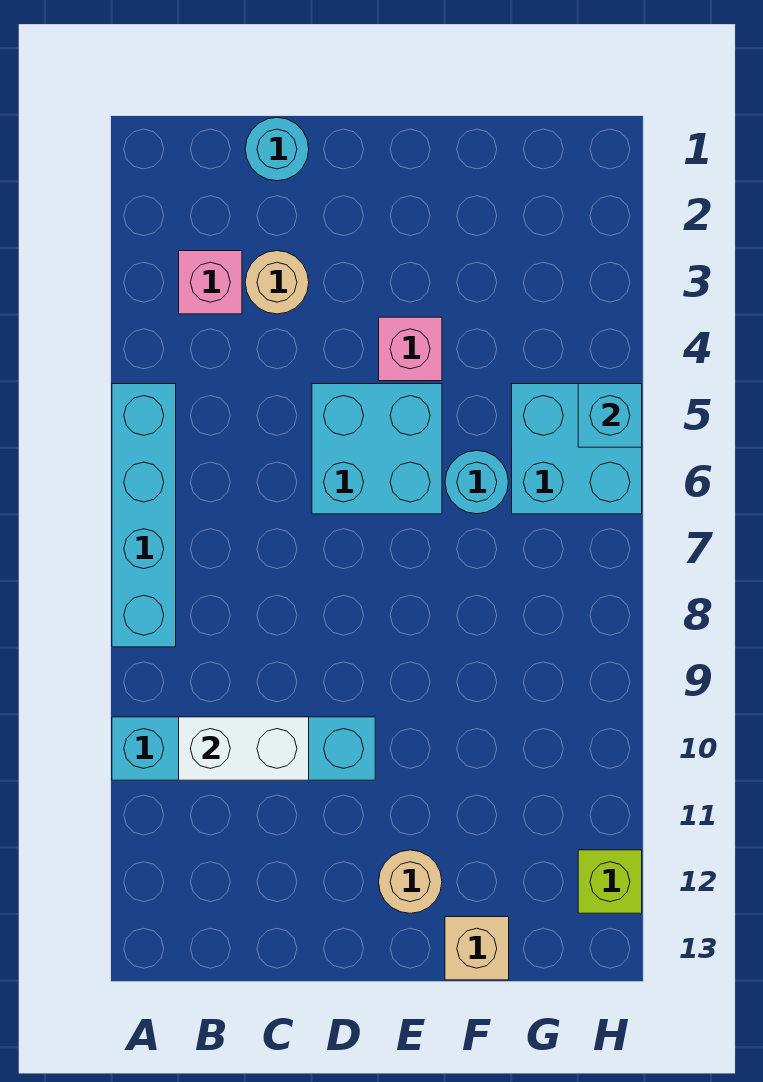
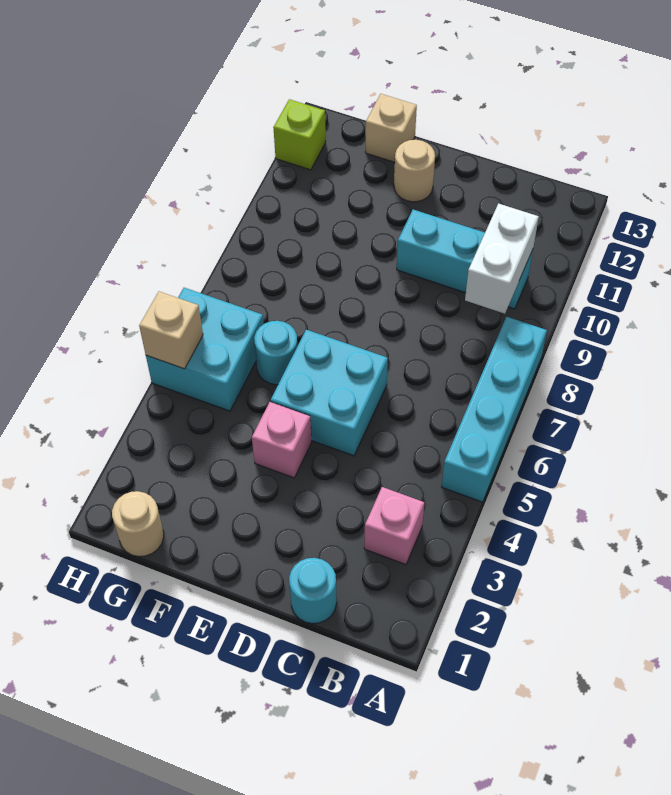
cyan brick A10:D10 level 1 -> cyan brick B10:D10 level 1
white brick B10:C10 level 2 -> white brick B9:B10 level 2
tan round brick C3 level 1 -> tan round brick G1 level 1
cyan brick H5 level 2 -> tan brick H5 level 2

